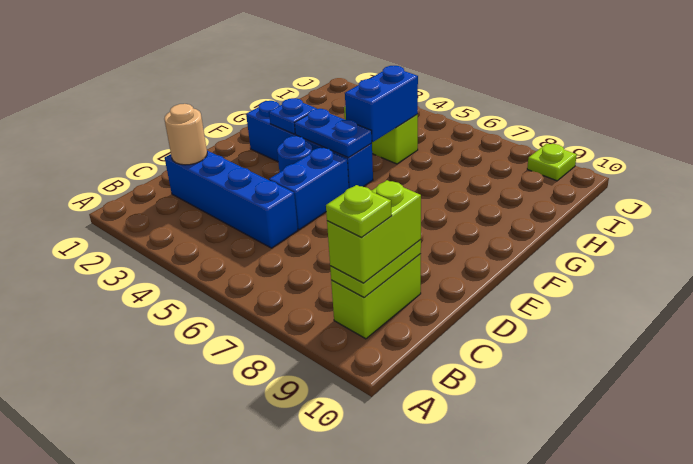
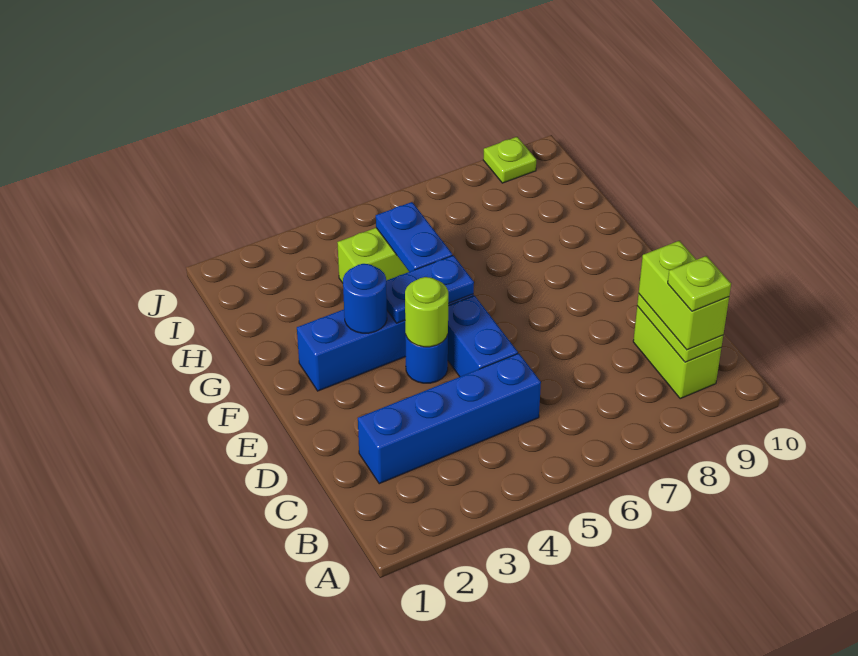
tan round brick C2 level 2 -> none
none -> lime round brick E4 level 2
blue plate F3 level 2 -> blue round brick F3 level 2
blue brick G5:H5 level 2 -> blue plate G5:H5 level 2

